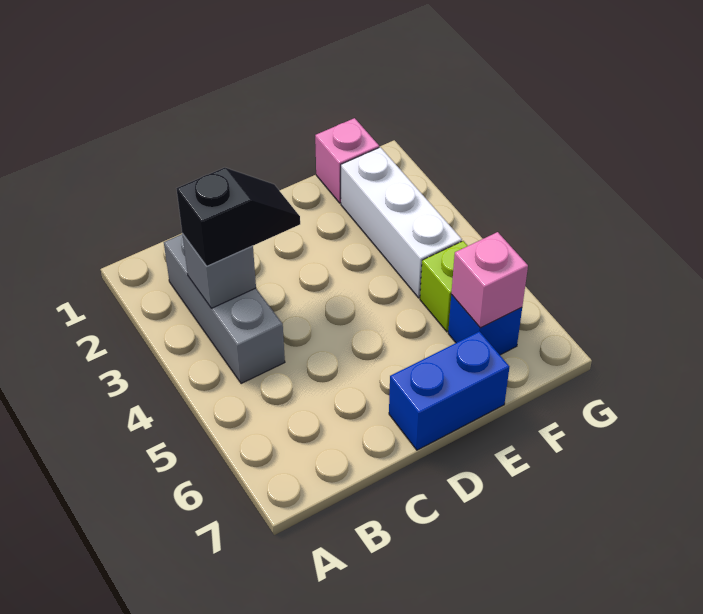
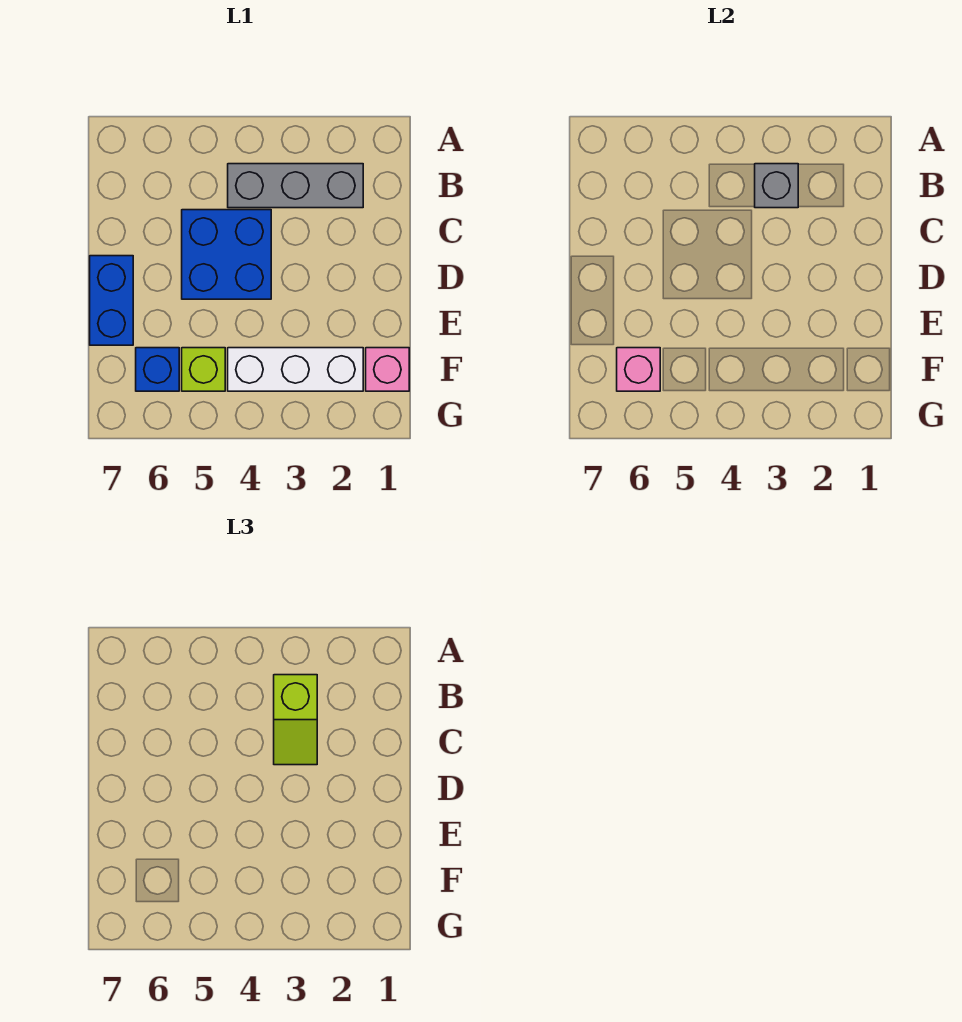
black slope B3:C3 level 3 top B -> lime slope B3:C3 level 3 top B
none -> blue brick C4:D5 level 1

